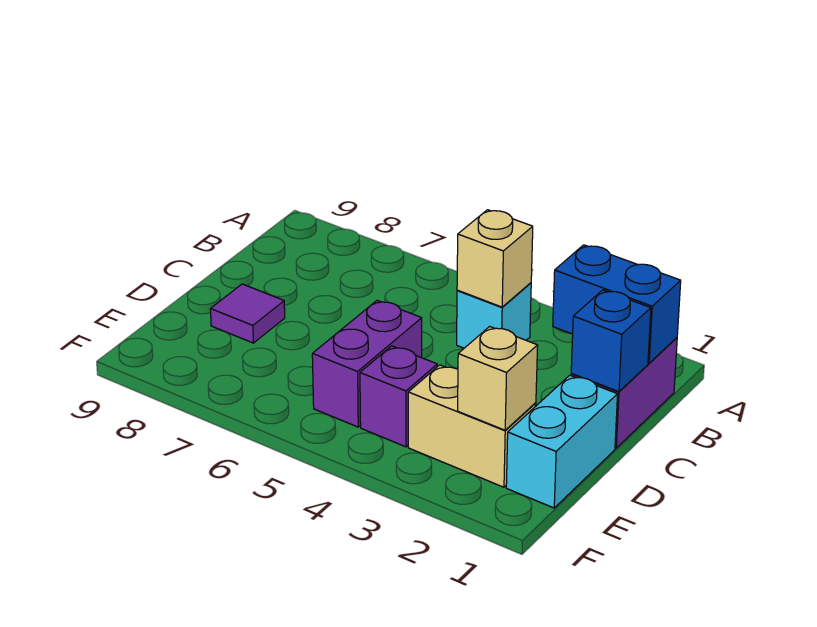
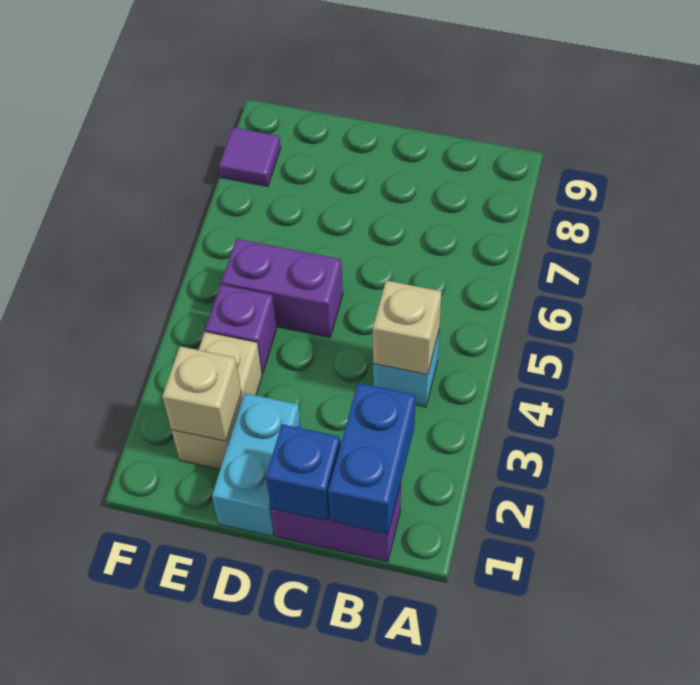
cyan brick D1:E1 level 1 -> cyan brick D1:D2 level 1
purple tile D8 level 1 -> purple tile F8 level 1

